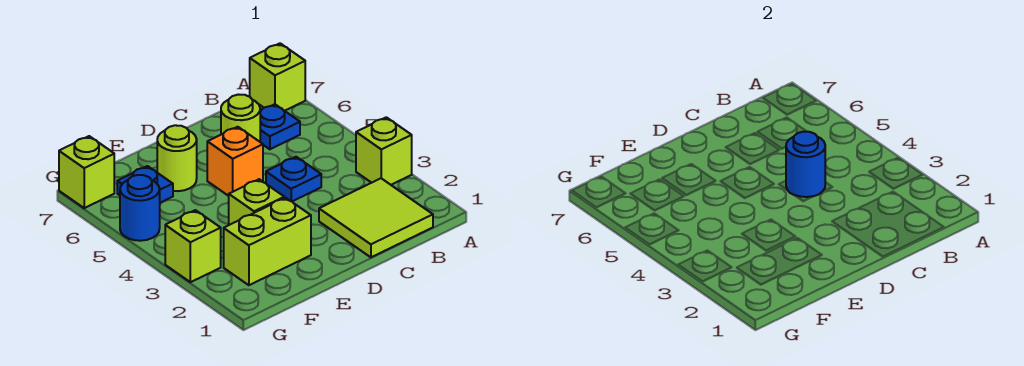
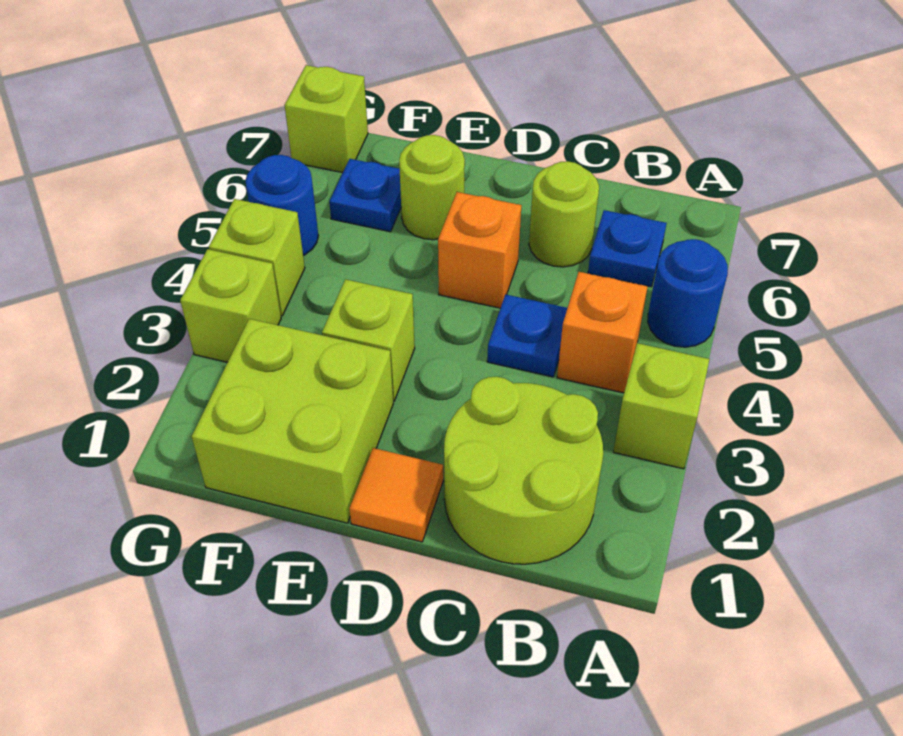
lime brick A7 level 1 -> lime brick G4 level 1
lime tile B1:C2 level 1 -> lime round brick B1:C2 level 1
none -> orange brick B4 level 1
blue round brick C4 level 2 -> blue round brick A5 level 1
none -> orange tile D1 level 1
lime brick E2:F2 level 1 -> lime brick E1:F2 level 1

